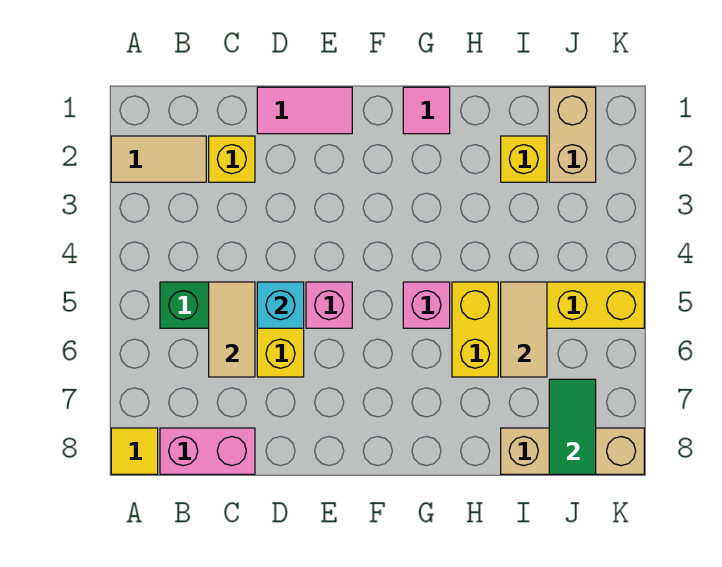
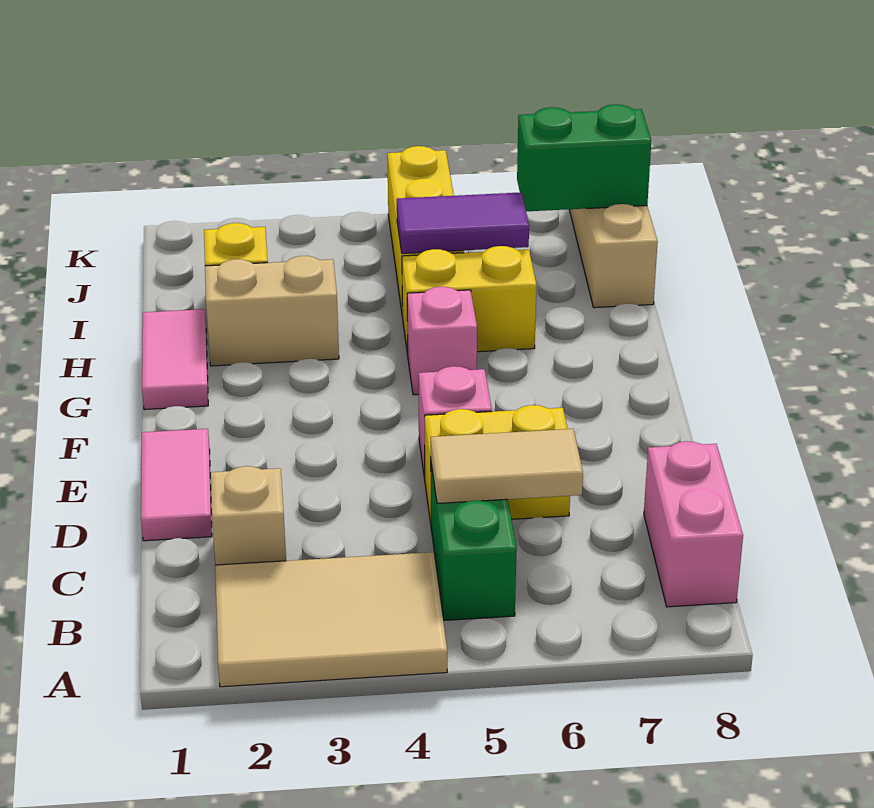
tan tile A2:B2 level 1 -> tan tile A2:B4 level 1
yellow tile A8 level 1 -> none
yellow brick C2 level 1 -> tan brick C2 level 1
cyan brick D5 level 2 -> none
pink tile G1 level 1 -> pink tile G1:H1 level 1
tan tile I5:I6 level 2 -> purple tile I5:I6 level 2
tan brick J1:J2 level 1 -> tan brick H2:H3 level 1
green tile J7:J8 level 2 -> green brick J7:J8 level 2

